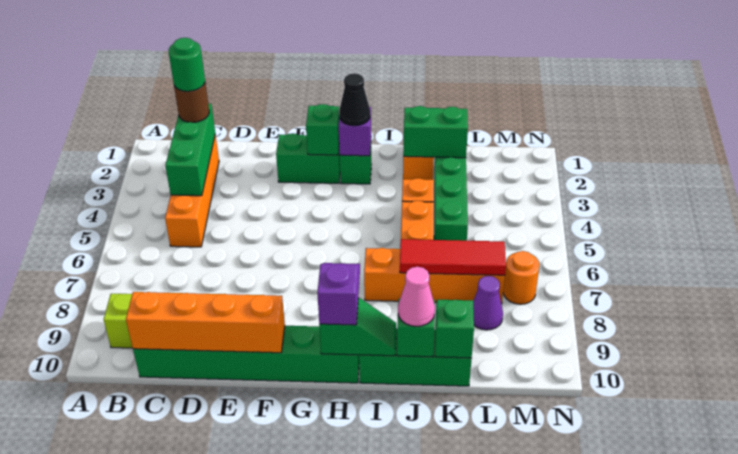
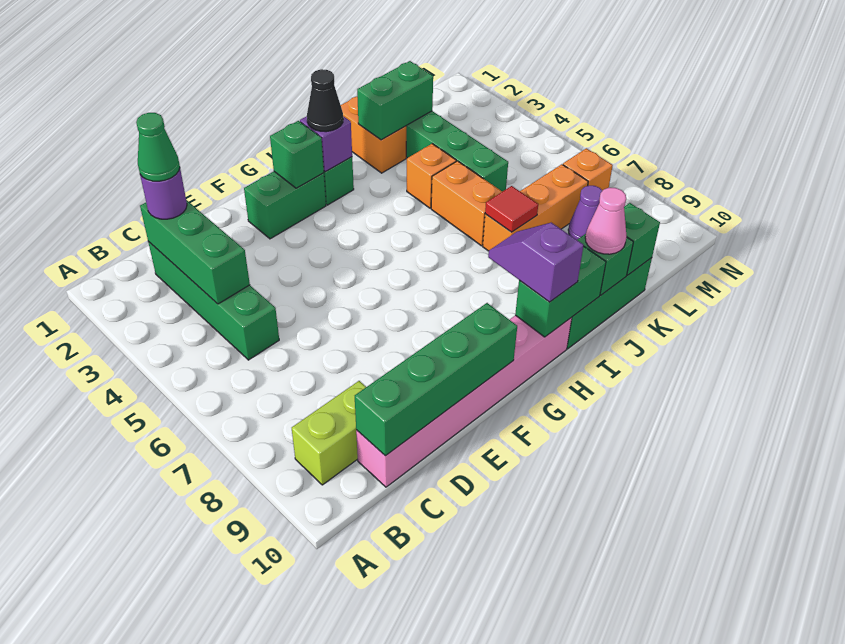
orange brick C2:C5 level 1 -> green brick C2:C5 level 1
brown round brick C2 level 3 -> purple round brick C2 level 3
green round brick C2 level 4 -> green cone C2 level 4
green brick C10:H10 level 1 -> pink brick C10:H10 level 1
orange brick C10:F10 level 2 -> green brick C10:F10 level 2
green slope H10:I10 level 2 top H -> green brick H10:I10 level 2
orange brick I7:L7 level 1 -> orange brick J7:L7 level 1
red tile J7:L7 level 2 -> red tile J7 level 2
orange round brick M7 level 1 -> orange brick M7 level 1

